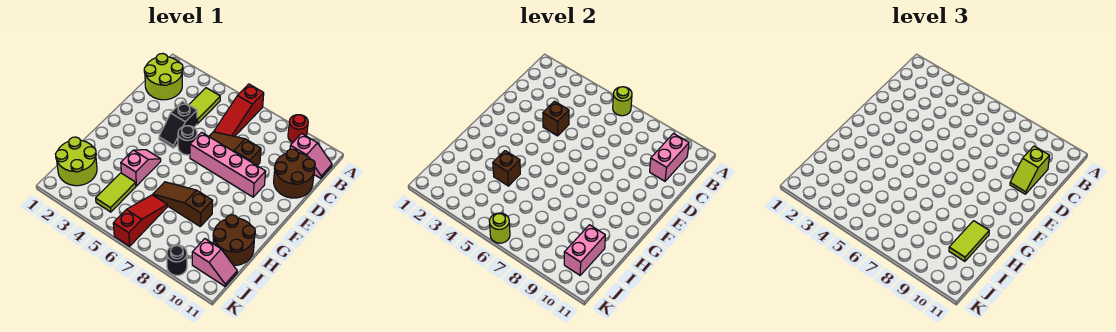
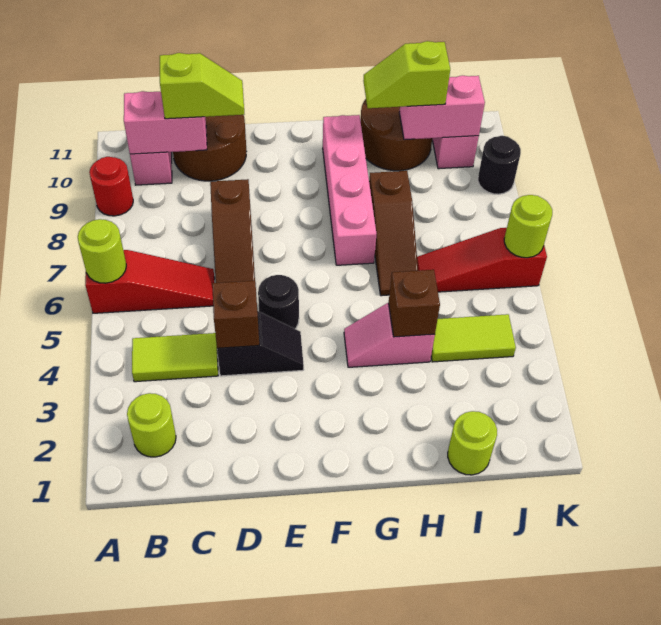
lime round brick B1:C2 level 1 -> lime round brick B2 level 1
pink brick E6:E9 level 1 -> pink brick G7:G10 level 1
lime tile H10:I10 level 3 -> lime slope H10:I10 level 3 top I
lime round brick I1:J2 level 1 -> lime round brick I1 level 1

